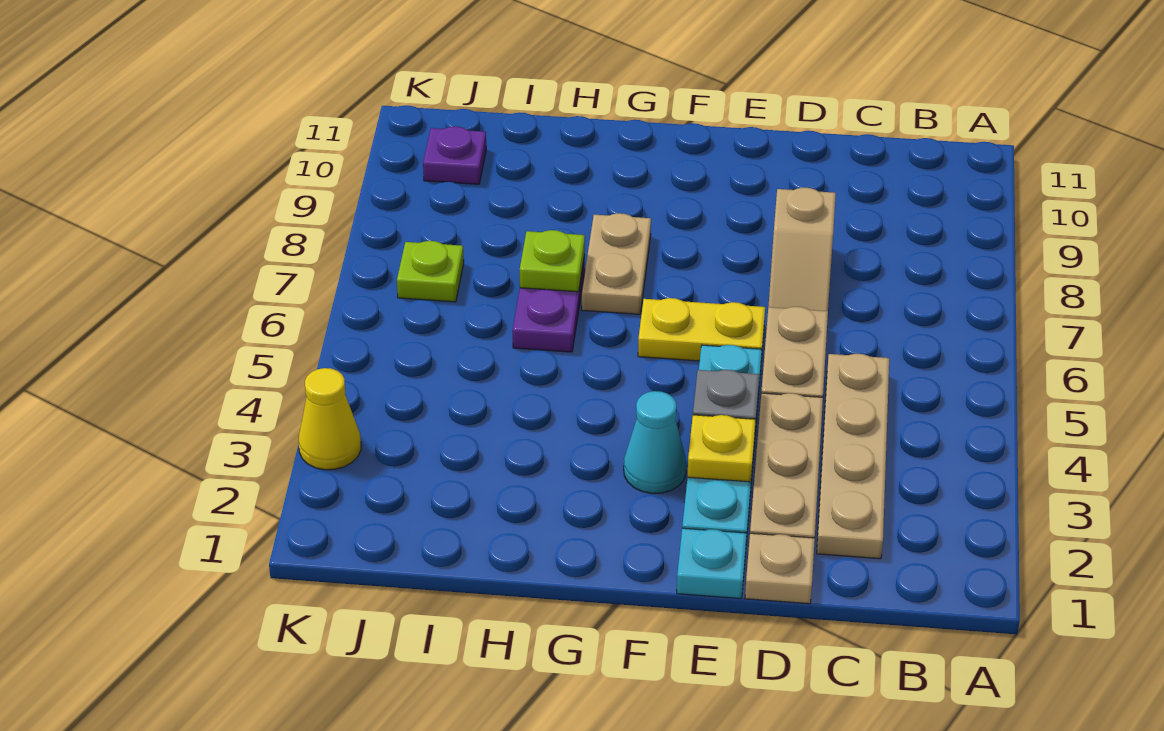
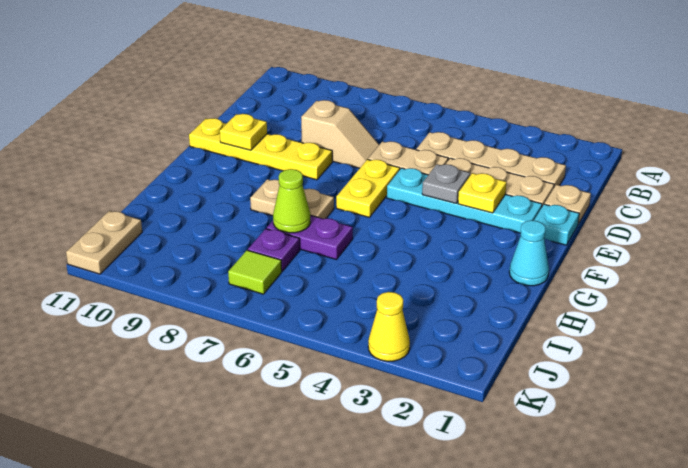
none -> yellow plate E8:E11 level 1
none -> yellow plate E10 level 2
cyan cone F3 level 1 -> cyan cone G1 level 1
lime plate H7 level 2 -> lime cone H7 level 2
lime plate J7 level 1 -> lime tile J7 level 1
purple plate J10 level 1 -> purple plate I7 level 1
none -> tan plate J11:K11 level 1

